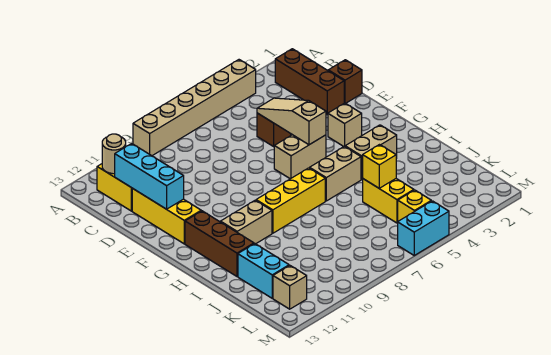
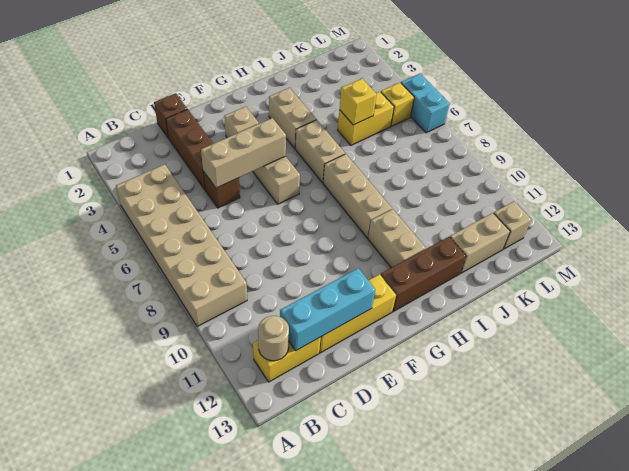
tan brick A4:A9 level 1 -> tan brick A4:B9 level 1
brown brick B2:D2 level 1 -> brown brick D2:D4 level 1
tan slope D5:F5 level 2 top F -> tan brick D5:F5 level 2
yellow brick H7:H9 level 1 -> tan brick H7:H9 level 1
cyan brick J12:K12 level 1 -> tan brick J12:K12 level 1

